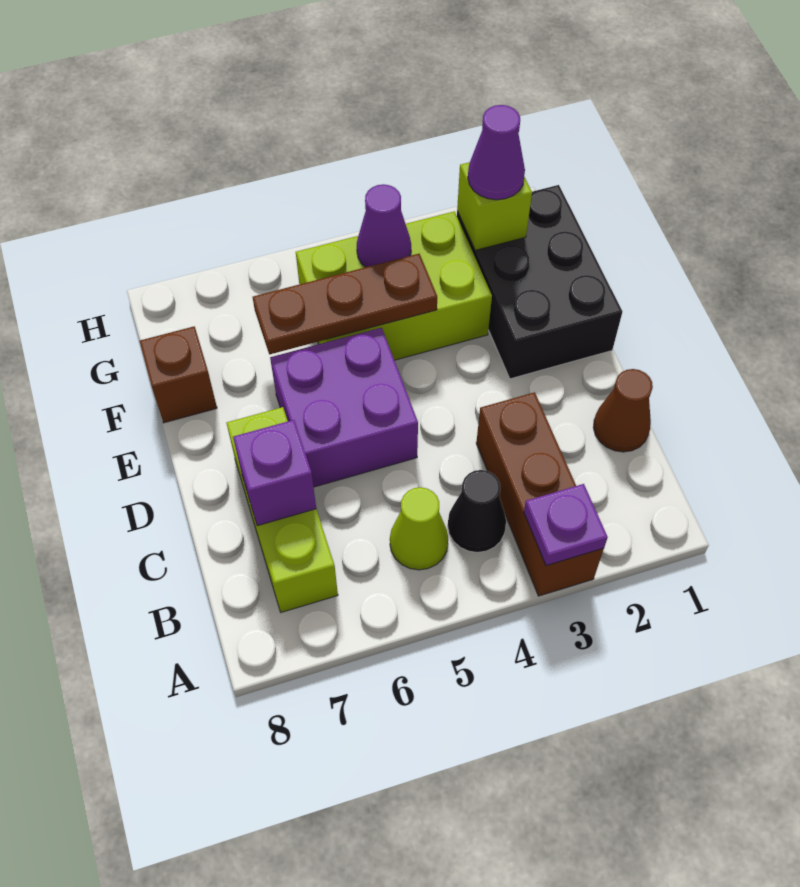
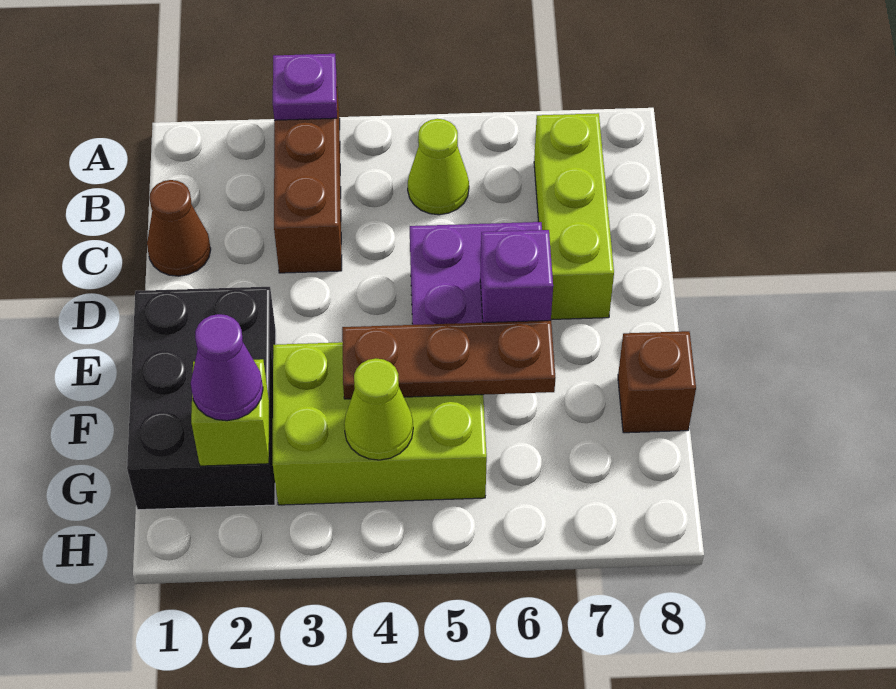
black cone B4 level 1 -> none
purple brick C7 level 2 -> purple brick E6 level 2
purple cone G4 level 2 -> lime cone G4 level 2

